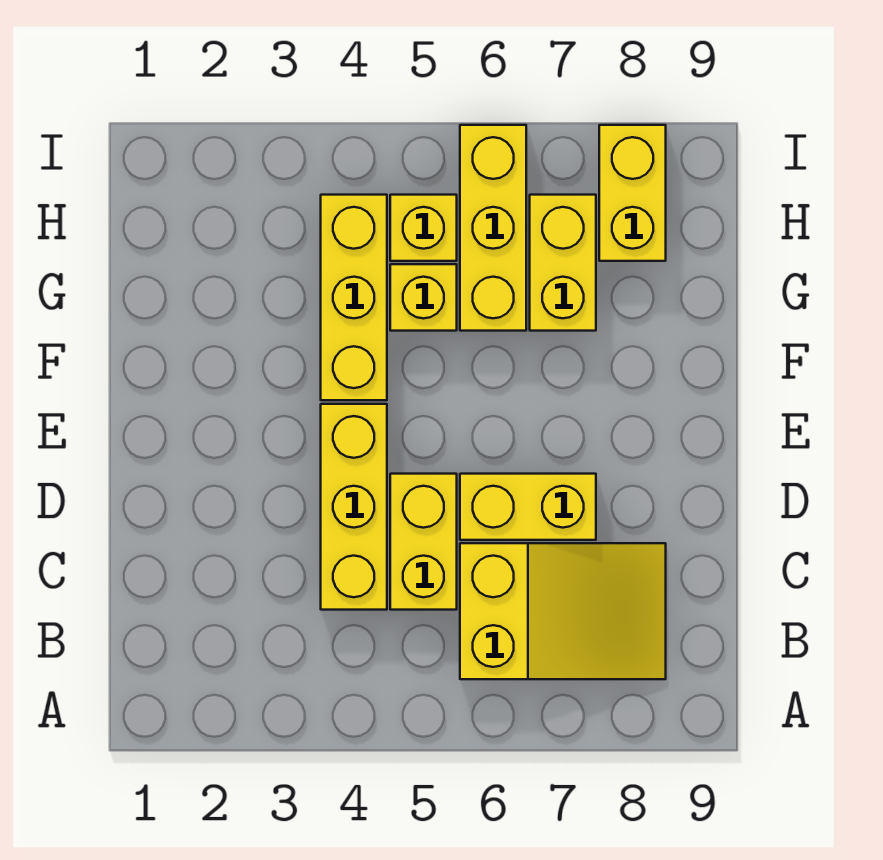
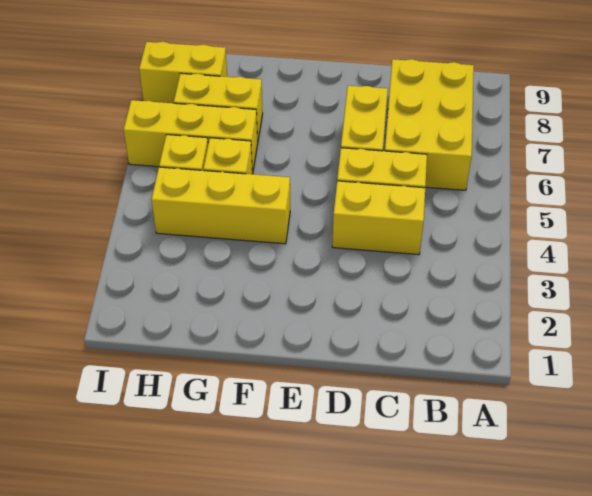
yellow slope B6:C8 level 1 top 6 -> yellow brick B6:C8 level 1
yellow brick C4:E4 level 1 -> yellow brick C4:D4 level 1

